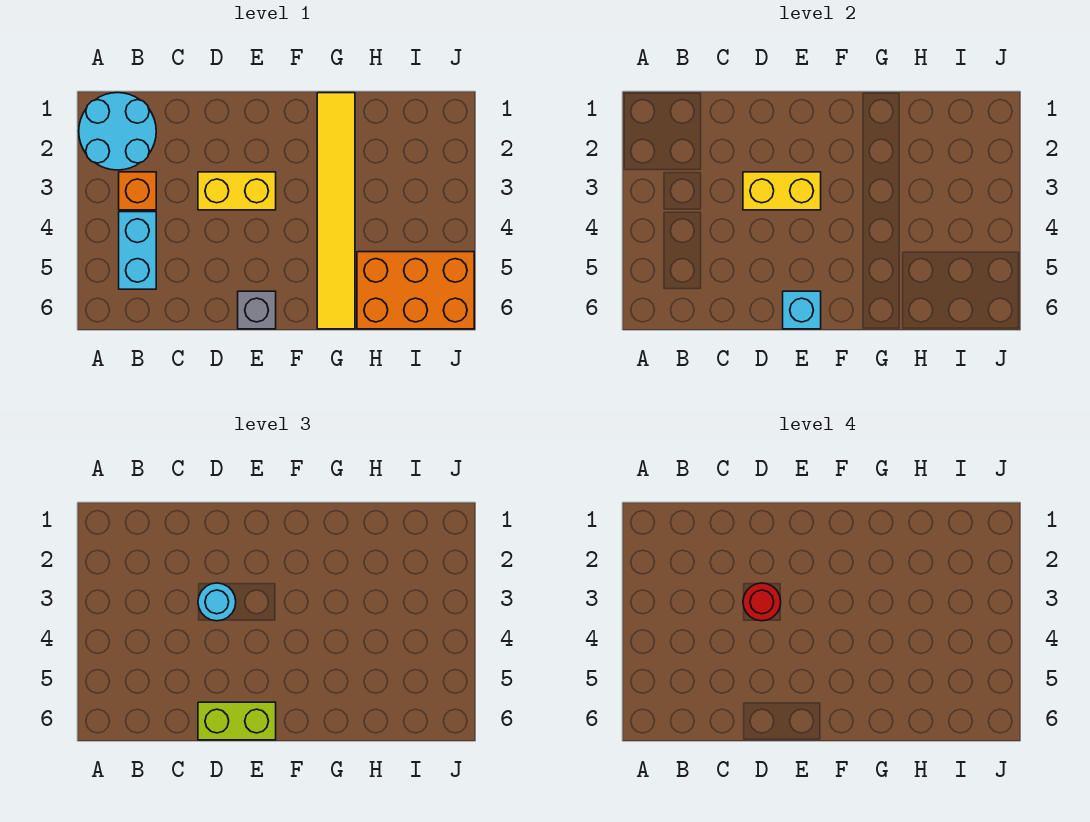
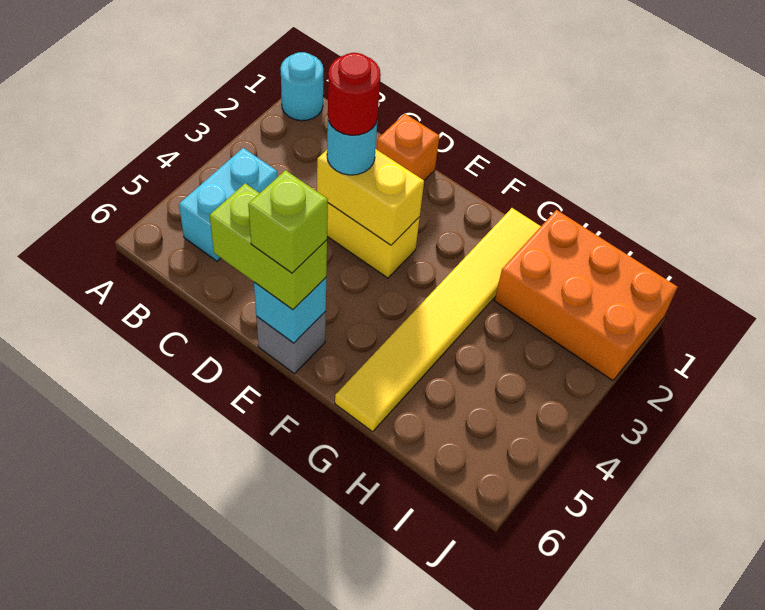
cyan round brick A1:B2 level 1 -> cyan round brick A1 level 1
orange brick B3 level 1 -> orange brick D1 level 1
none -> lime brick E6 level 4
orange brick H5:J6 level 1 -> orange brick H1:J2 level 1

